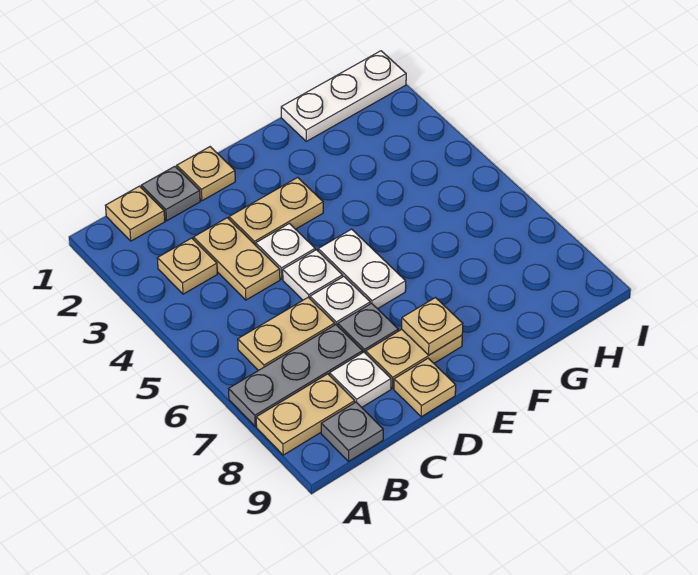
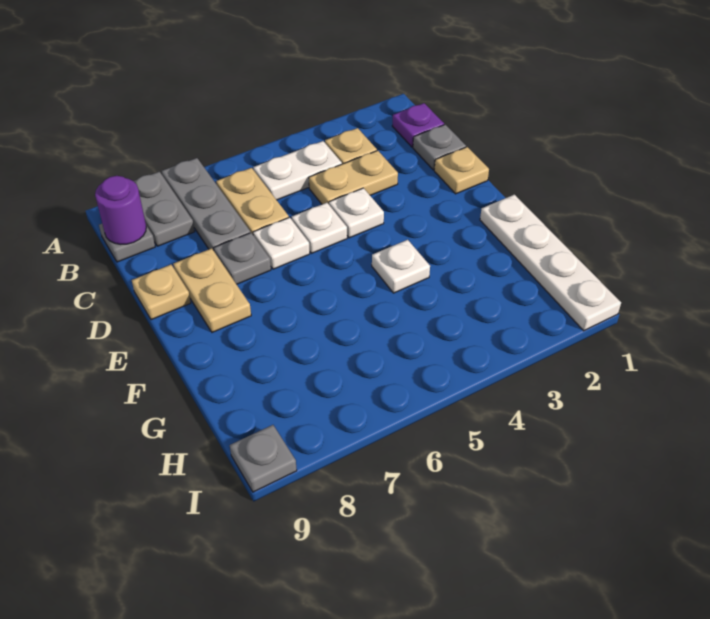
tan plate A8:B8 level 1 -> grey plate A8:B8 level 1
tan plate B1 level 1 -> purple plate B1 level 1
none -> purple round brick B9 level 2
white plate C8 level 1 -> white plate F4 level 1
tan plate D3:E3 level 1 -> none
white plate E5:E6 level 1 -> white plate B4:B5 level 1
tan plate E8 level 2 -> none
white plate G1:I1 level 1 -> white plate F1:I1 level 1
none -> grey plate I9 level 1

